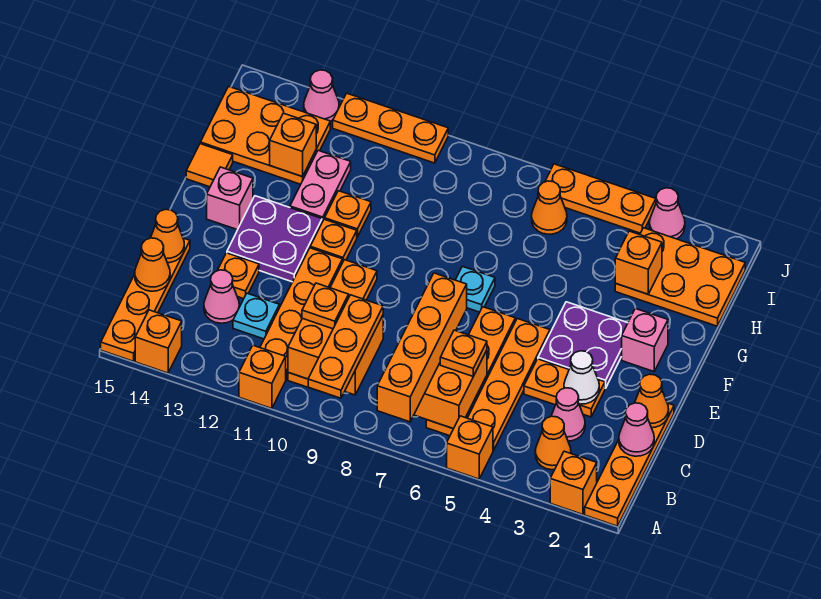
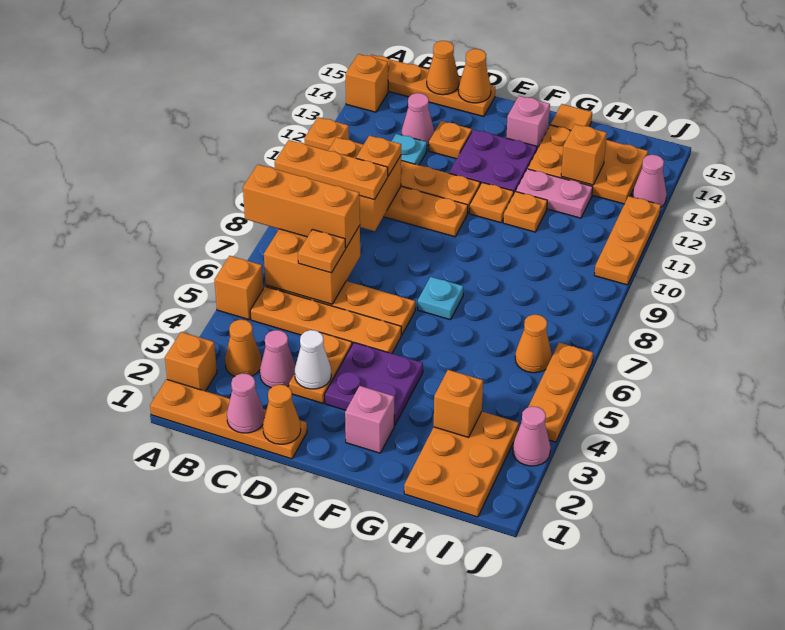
orange brick A7:D7 level 3 -> orange brick A7:C7 level 3
orange plate H13:I15 level 1 -> orange plate G13:I14 level 1

